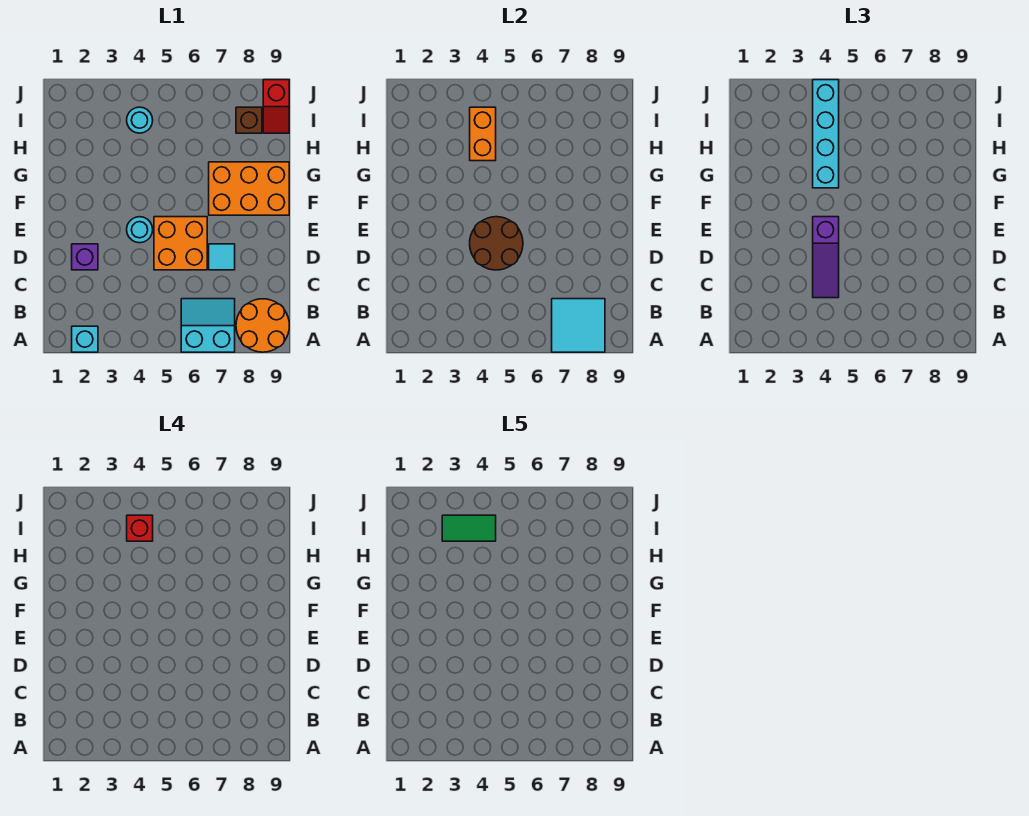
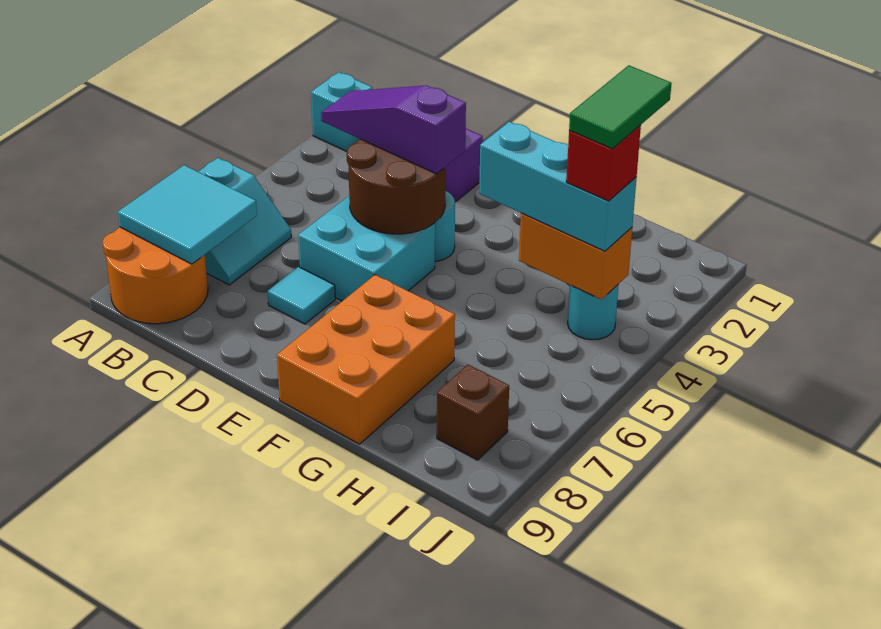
orange brick D5:E6 level 1 -> cyan brick D5:E6 level 1
cyan brick G4:J4 level 3 -> cyan brick G4:I4 level 3
red slope I9:J9 level 1 top J -> none

